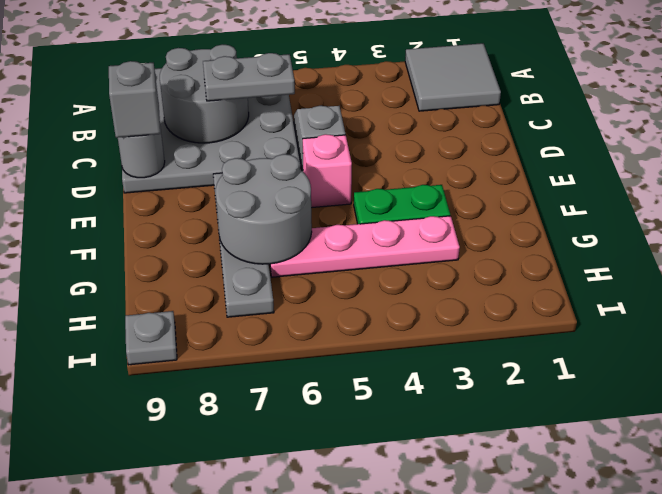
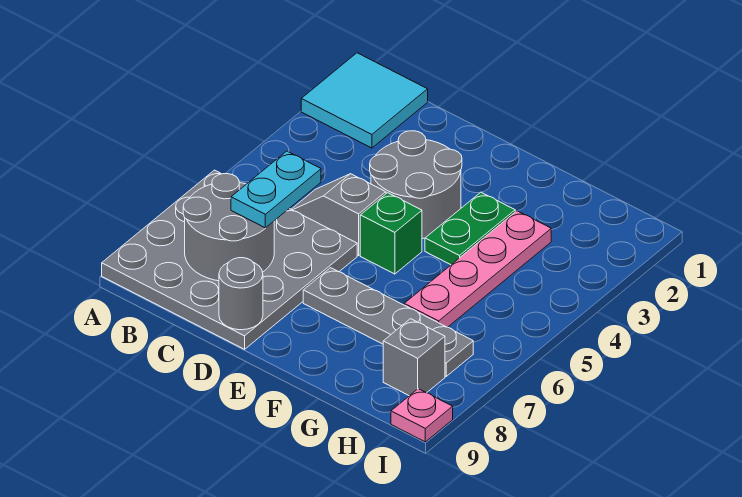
grey tile A1:B2 level 1 -> cyan tile A1:B2 level 1
grey plate C6:C7 level 3 -> cyan plate C6:C7 level 3
grey brick D9 level 3 -> grey brick H8 level 1
pink brick E5 level 1 -> green brick E5 level 1
grey round brick F6:G7 level 2 -> grey round brick D3:E4 level 1
grey plate I9 level 1 -> pink plate I9 level 1

